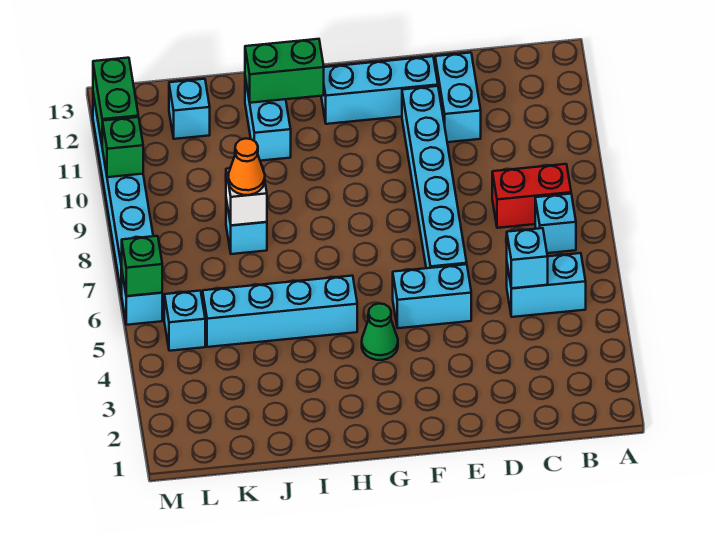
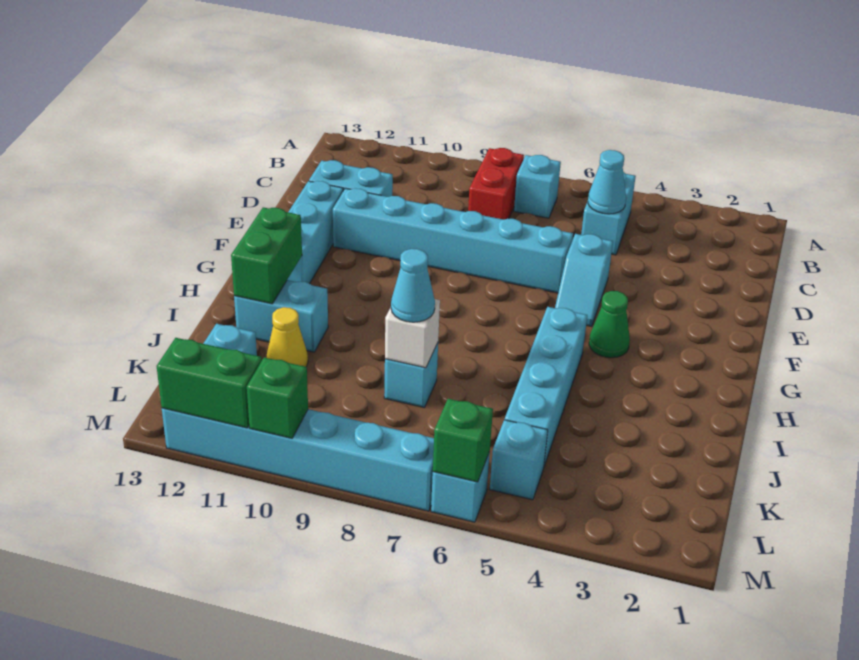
cyan brick C5 level 2 -> cyan cone C5 level 2
cyan brick E5:F5 level 1 -> cyan slope E5:F5 level 1 top E
orange cone J8 level 3 -> cyan cone J8 level 3
none -> yellow cone J11 level 1

